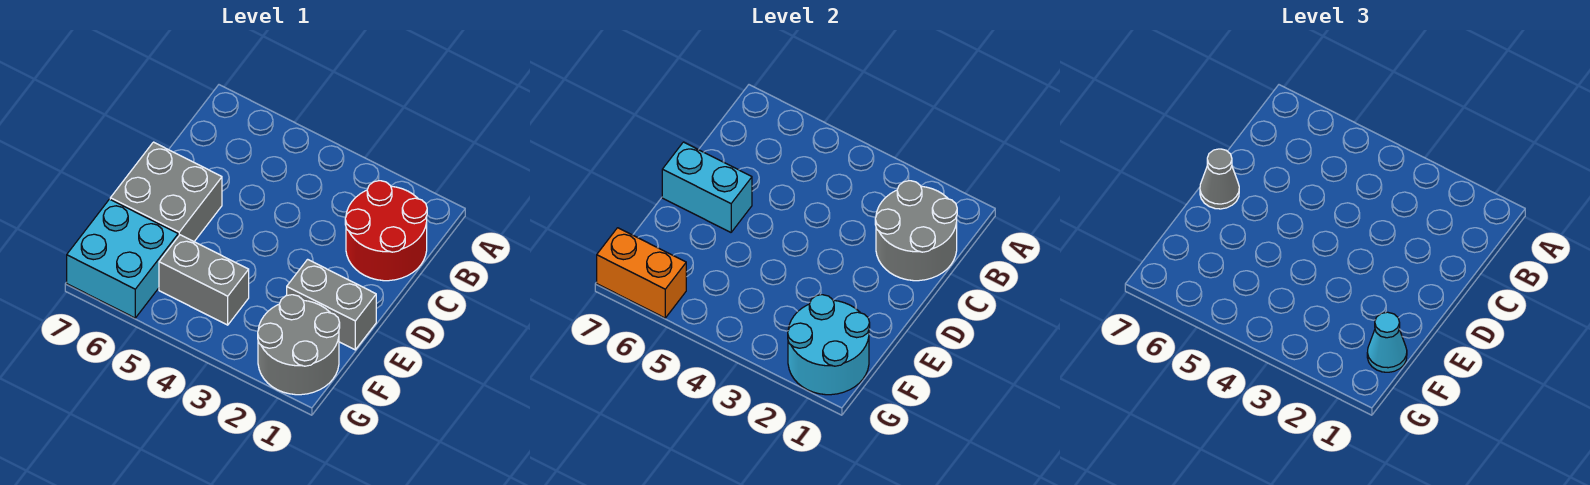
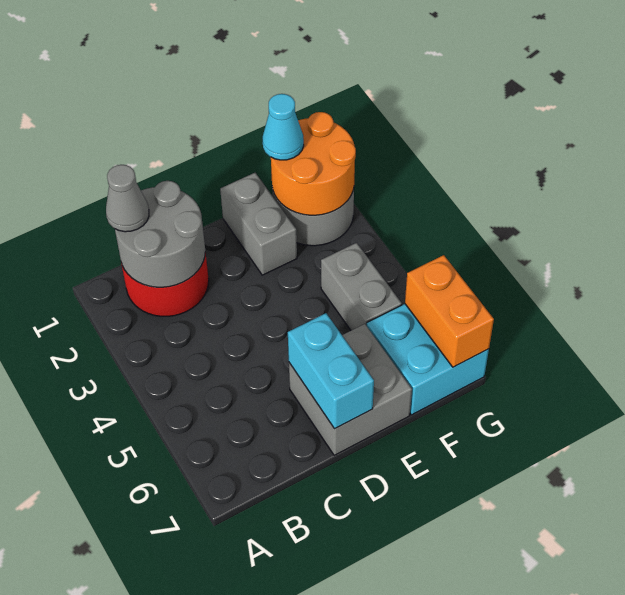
grey cone D7 level 3 -> grey cone B1 level 3
cyan round brick F1:G2 level 2 -> orange round brick F1:G2 level 2

